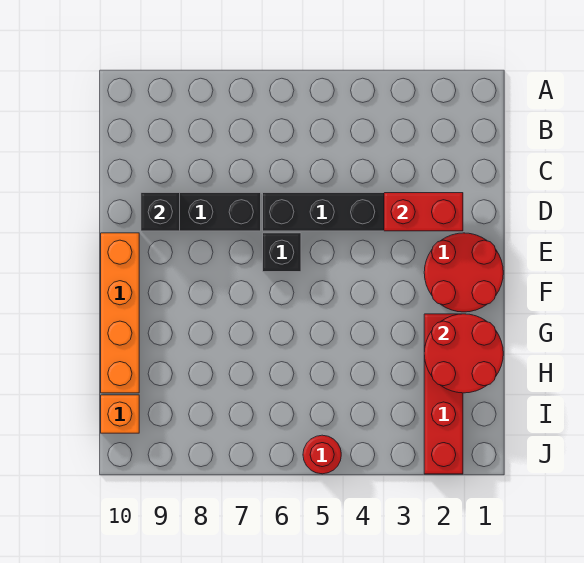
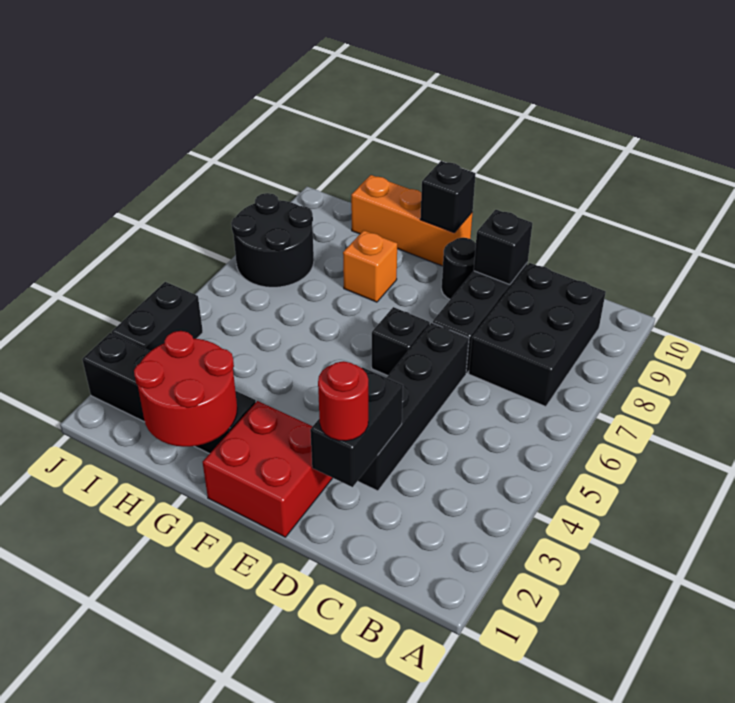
none -> black brick B7:C9 level 1
red brick D2:D3 level 2 -> black brick D2:D3 level 2
red round brick E1:F2 level 1 -> red brick E1:F2 level 1
none -> black round brick E9 level 1
orange brick E10:H10 level 1 -> orange brick F10:H10 level 1
none -> black brick F10 level 2
red brick G2:J2 level 1 -> black brick G2:J2 level 1
none -> black round brick I7:J8 level 1
orange brick I10 level 1 -> orange brick G8 level 1
none -> black brick J3:J4 level 1
red round brick J5 level 1 -> red round brick D2 level 3

